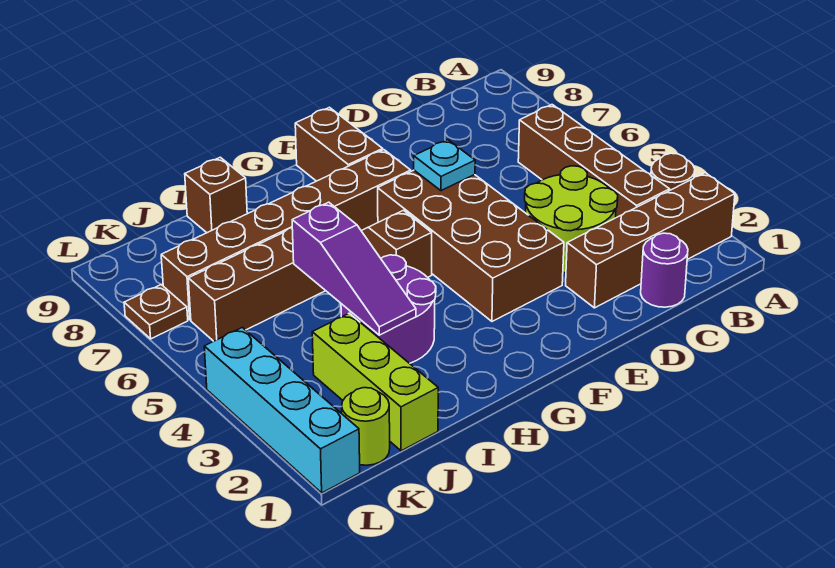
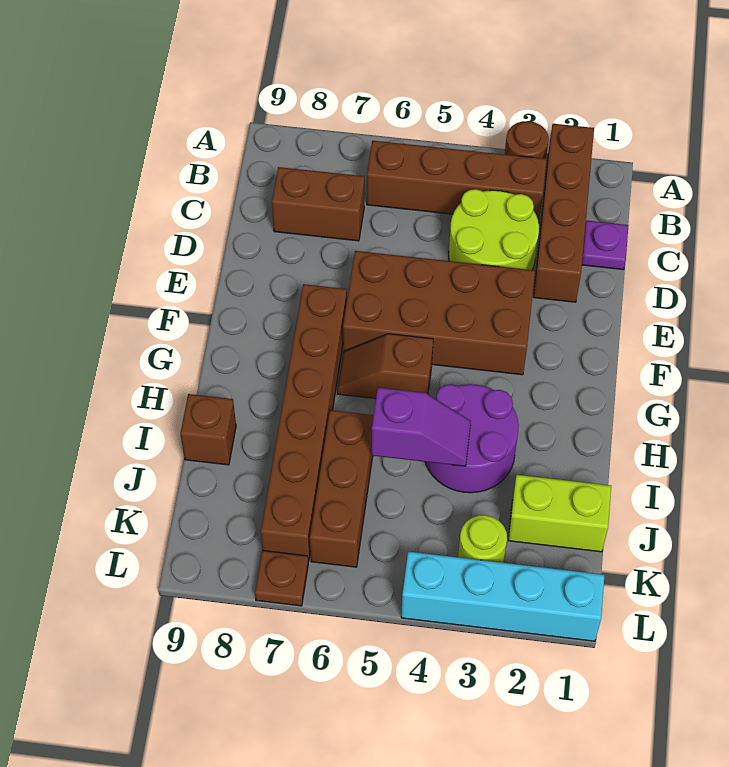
purple round brick C1 level 1 -> purple plate C1 level 1
cyan plate E6 level 2 -> none
brown brick F8:F9 level 1 -> brown brick C7:C8 level 1
purple slope I3:I5 level 2 top 5 -> purple slope I4:I5 level 2 top 5
lime brick J1:J3 level 1 -> lime brick J1:J2 level 1
lime round brick K1 level 1 -> lime round brick K3 level 1

